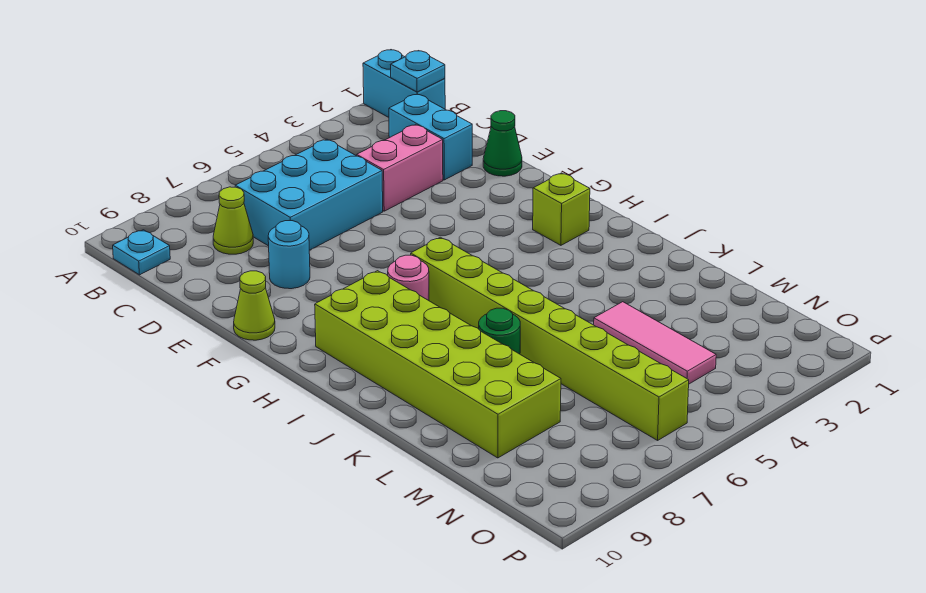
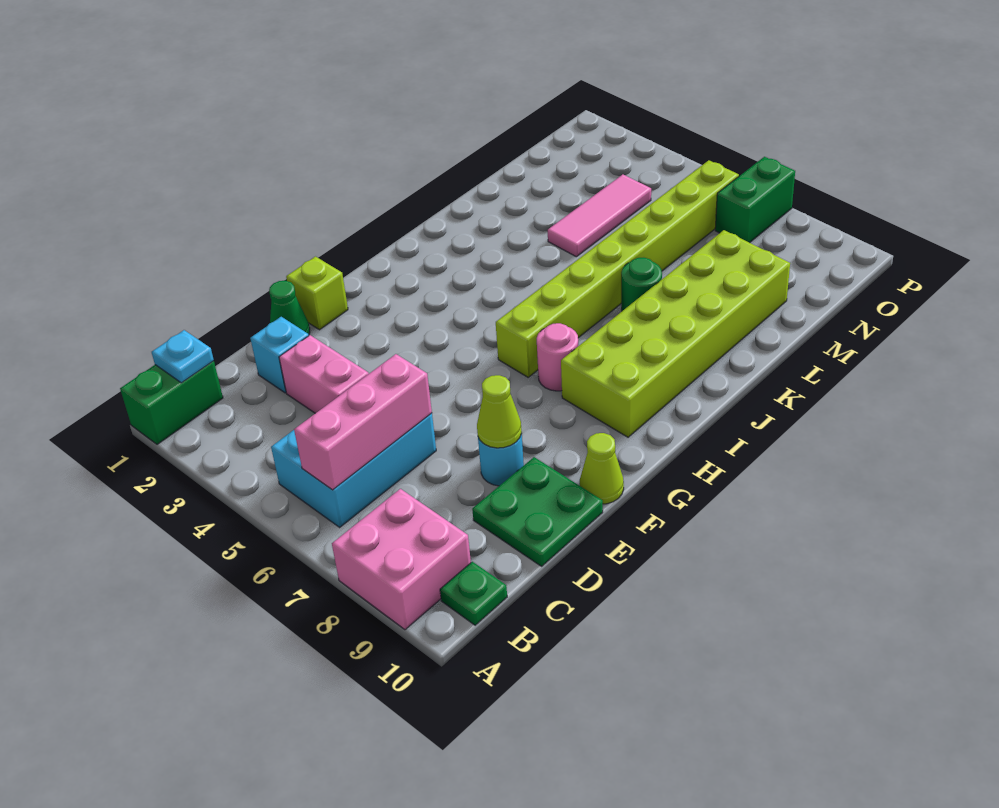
cyan brick A1:B1 level 1 -> green brick A1:B1 level 1
none -> pink brick A8:B9 level 1
none -> pink brick B6:D6 level 2
cyan plate B10 level 1 -> green plate B10 level 1
cyan brick C2:D2 level 1 -> cyan brick D2 level 1
cyan brick C5:D7 level 1 -> cyan brick B5:D6 level 1
lime cone C8 level 1 -> lime cone E8 level 2
none -> green plate D9:E10 level 1
lime brick H2 level 1 -> lime brick F1 level 1
none -> green brick O7:P7 level 1

